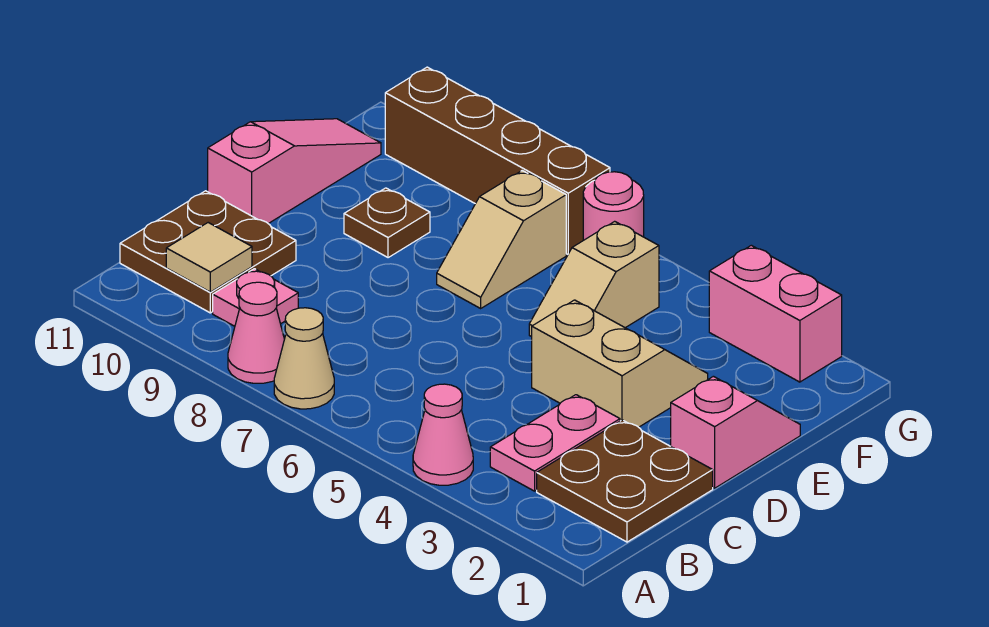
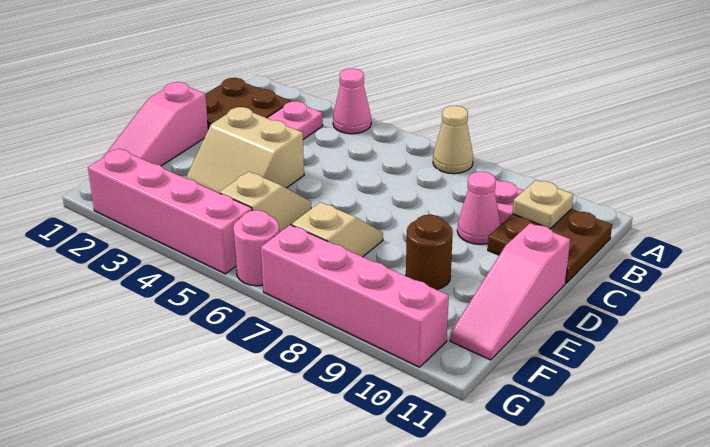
pink cone A8 level 1 -> pink cone C9 level 1
tan tile B10 level 2 -> tan plate B10 level 2
pink slope D1:E1 level 1 top D -> pink slope D1:F1 level 1 top D
brown plate E9 level 1 -> brown round brick E9 level 1
pink brick G2:G3 level 1 -> pink brick G2:G5 level 1
brown brick G7:G10 level 1 -> pink brick G7:G10 level 1

